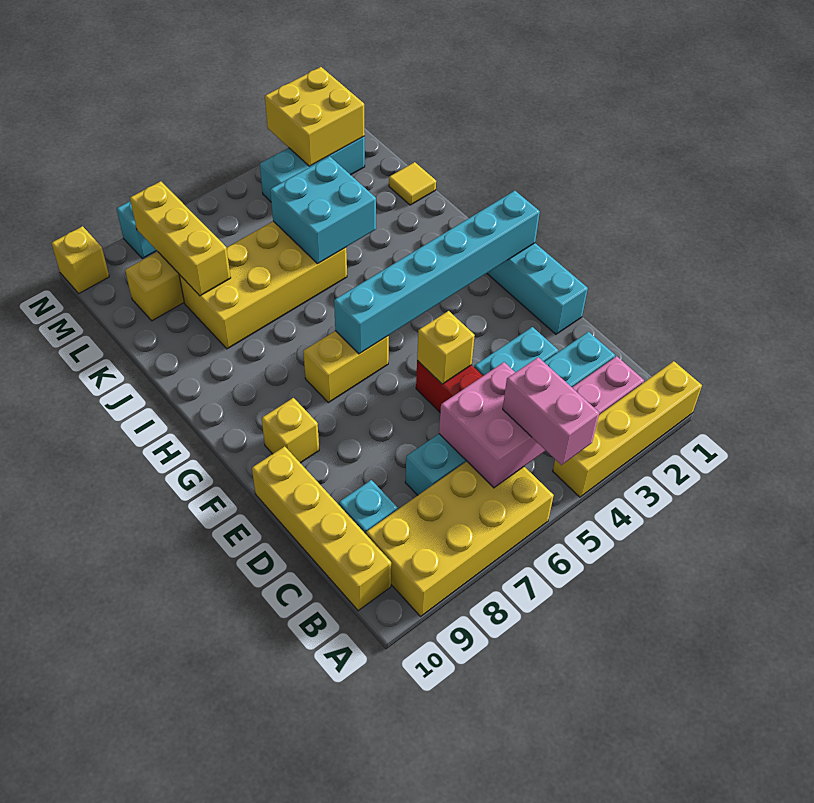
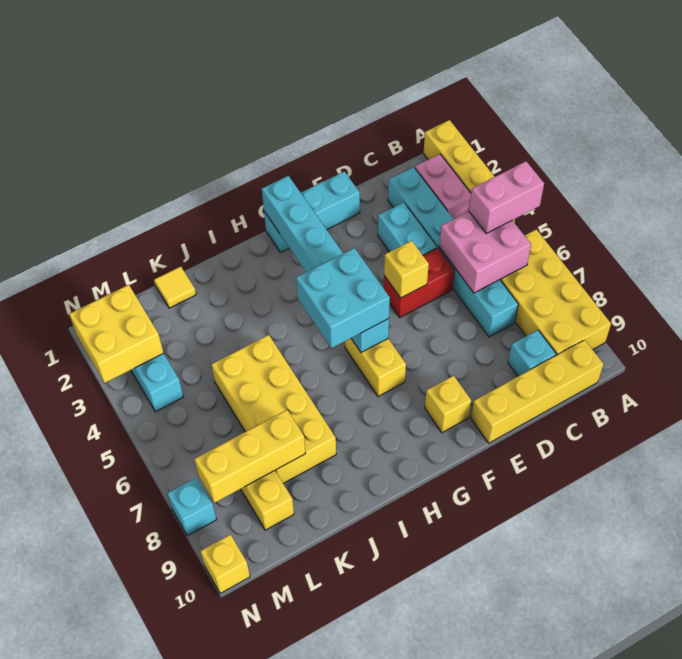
cyan brick J4:K5 level 2 -> cyan brick G5:H6 level 3

